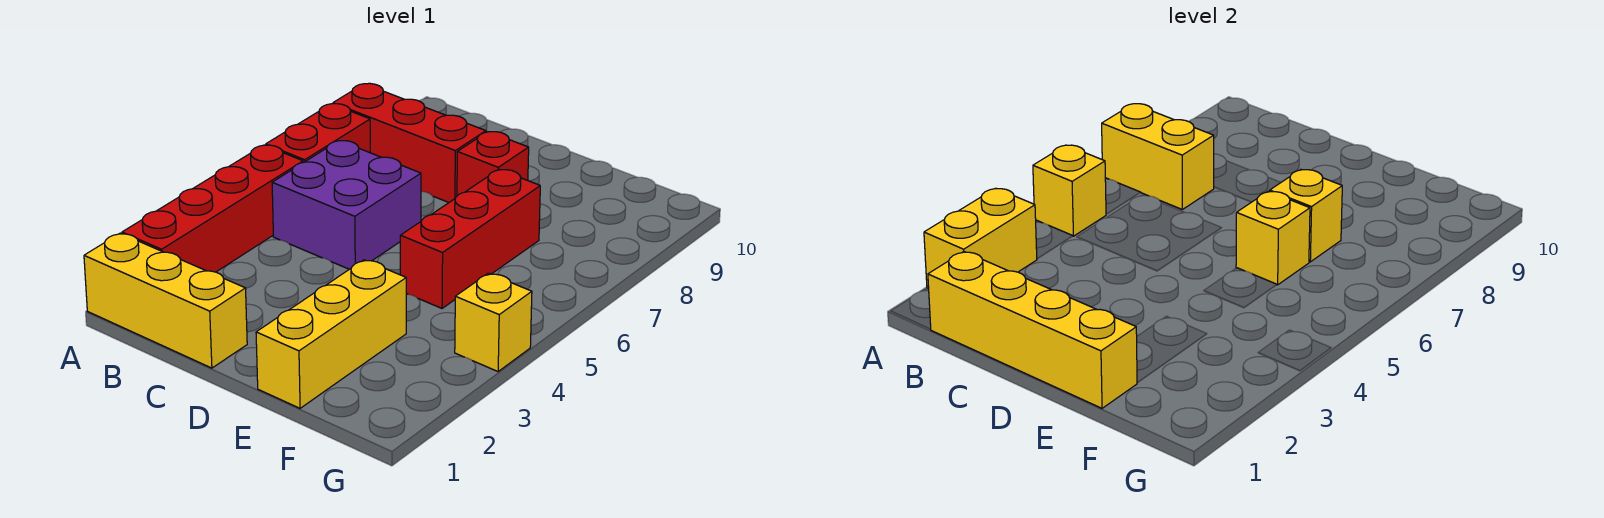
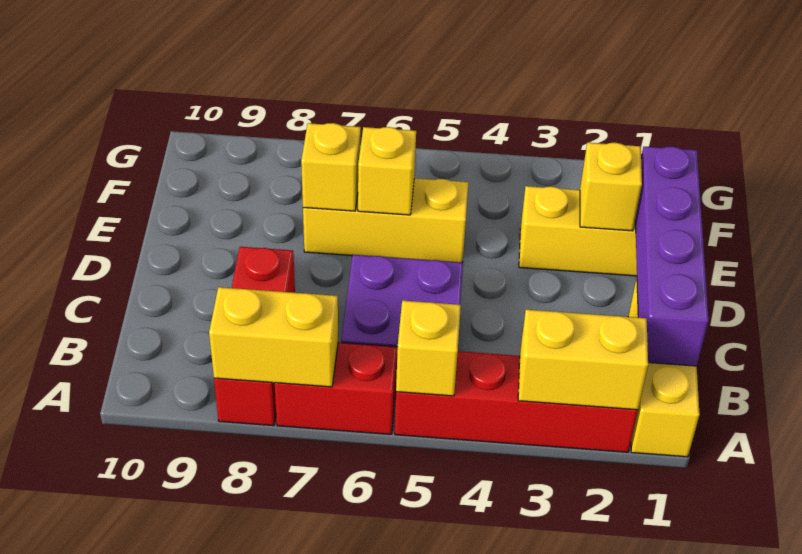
yellow brick A7:B7 level 2 -> yellow brick A7:A8 level 2
yellow brick B1:E1 level 2 -> purple brick B1:E1 level 2
red brick D8 level 1 -> none
red brick E5:E7 level 1 -> yellow brick E5:E7 level 1
yellow brick G4 level 1 -> yellow brick E2 level 2

